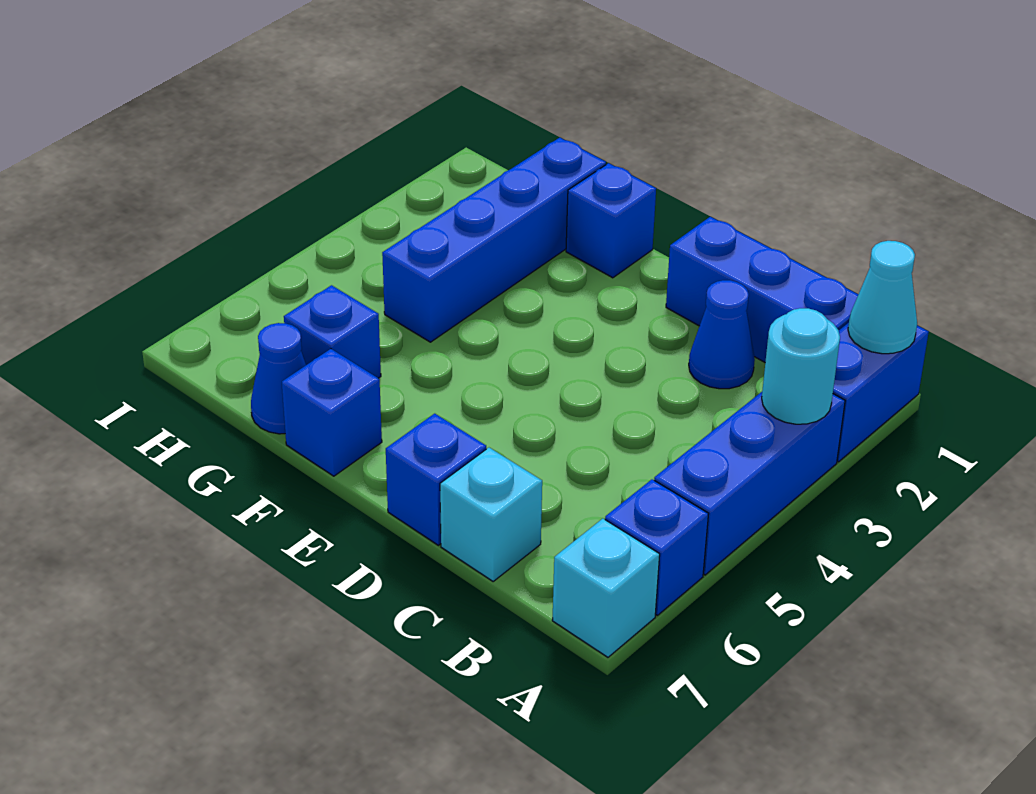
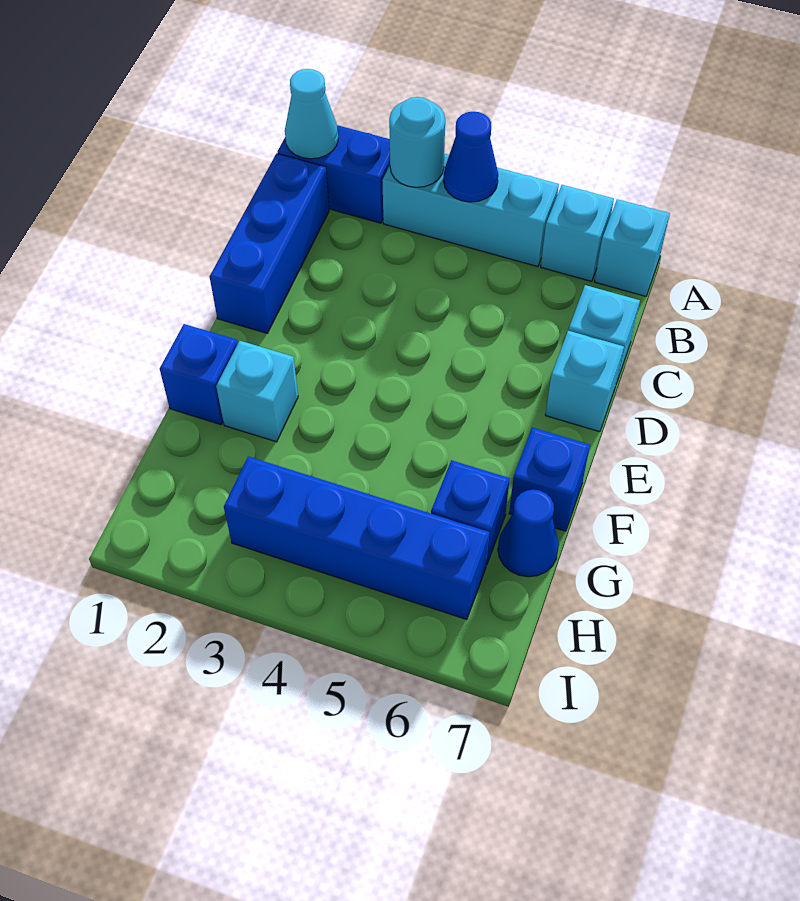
blue brick A3:A5 level 1 -> cyan brick A3:A5 level 1
blue brick A6 level 1 -> cyan brick A6 level 1
blue cone C2 level 1 -> blue cone A4 level 2
blue brick D7 level 1 -> cyan brick D7 level 1
none -> cyan brick F2 level 1
blue brick G1:G4 level 1 -> blue brick H3:H6 level 1

